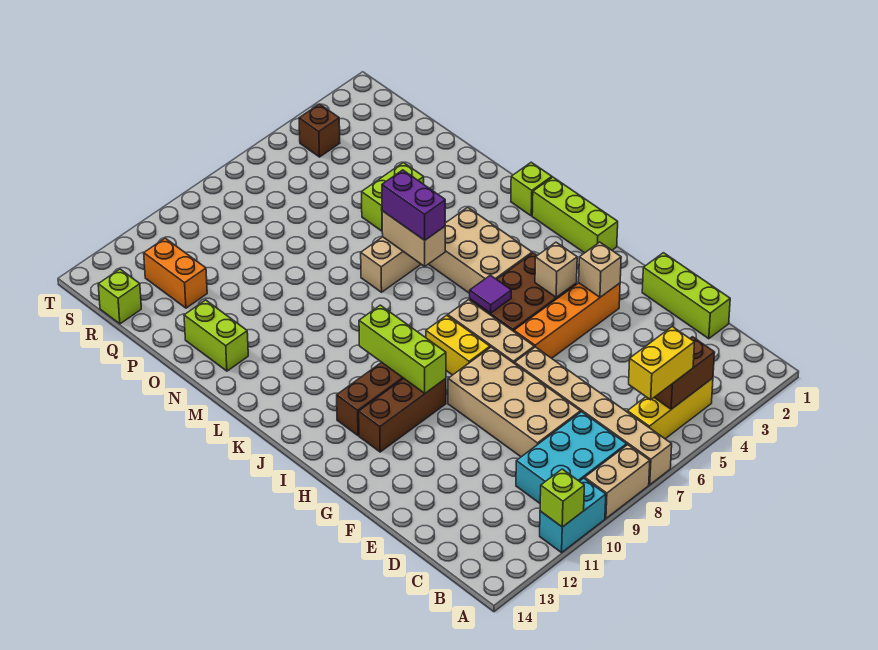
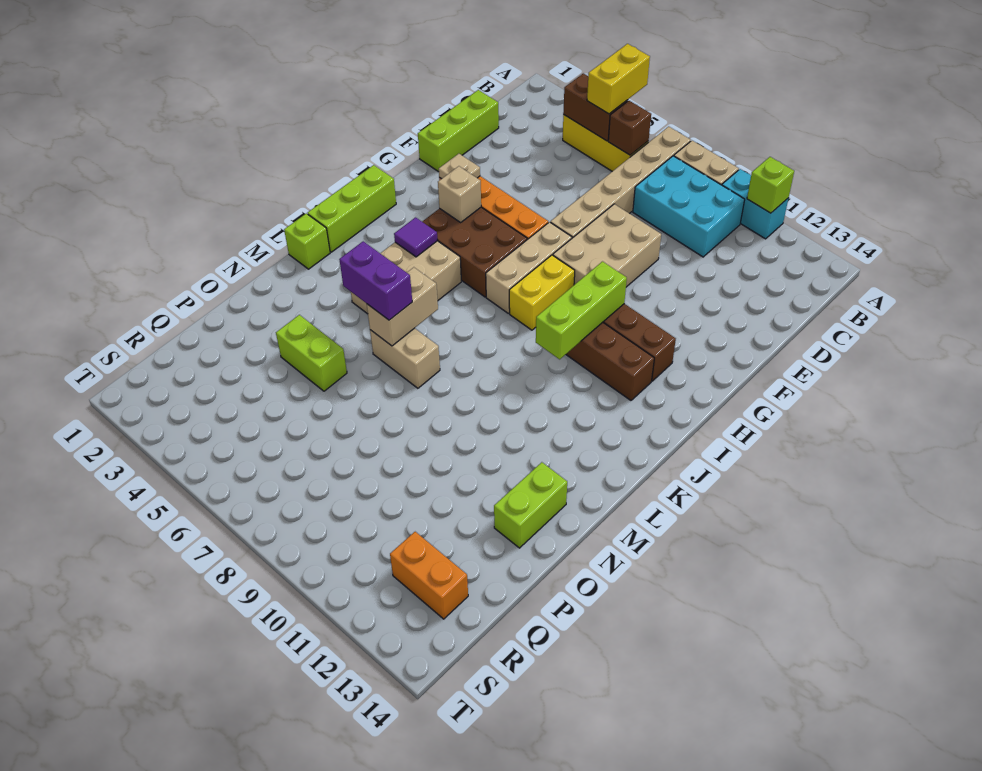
yellow brick B5:B6 level 3 -> yellow brick A5:B5 level 3
tan brick D8:G9 level 1 -> tan brick E8:G9 level 1
tan brick G3 level 2 -> tan plate G3 level 2
purple tile I6 level 2 -> purple tile J4 level 2
purple brick L6:M6 level 3 -> purple brick M5:M6 level 3
orange brick Q12:R12 level 1 -> orange brick R12:R13 level 1
lime brick R14 level 1 -> none
brown brick S4 level 1 -> brown brick B6 level 2

